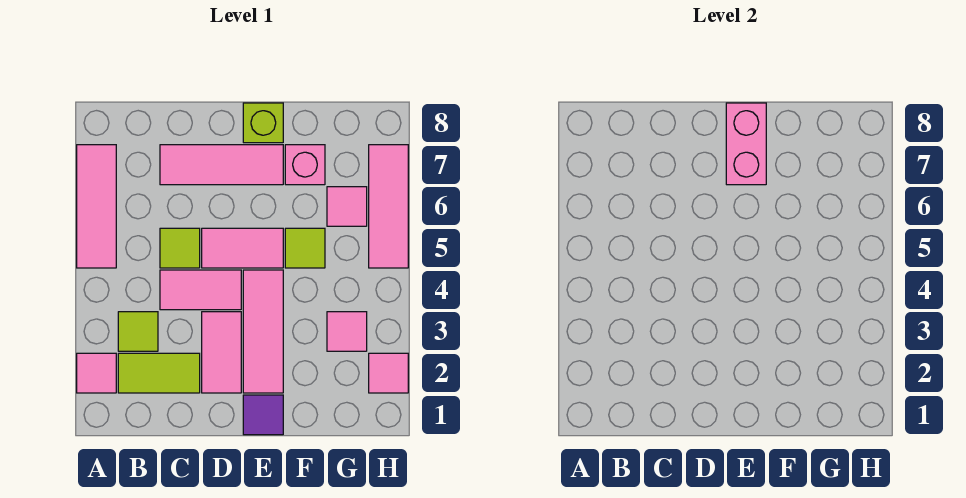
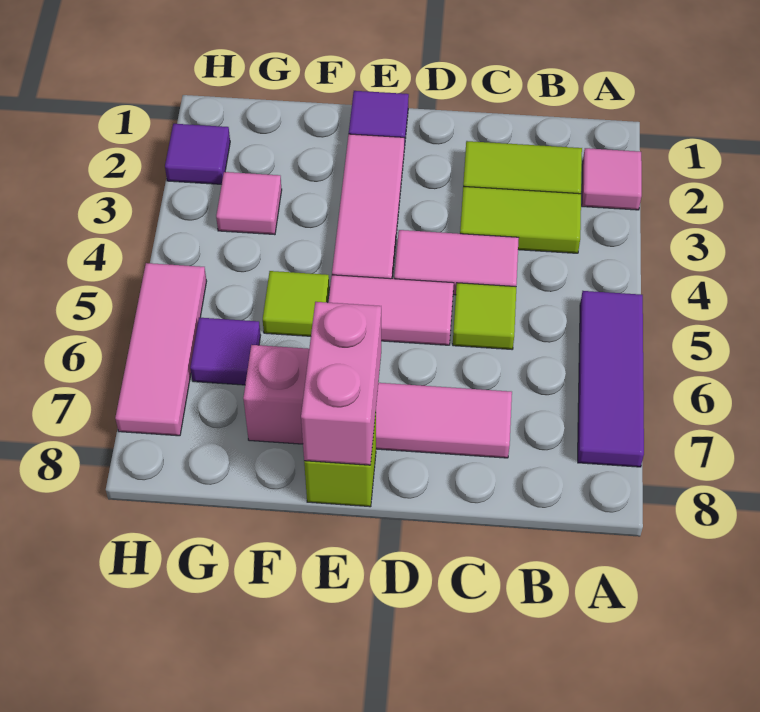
pink tile A5:A7 level 1 -> purple tile A5:A7 level 1
lime tile B3 level 1 -> lime tile B3:C3 level 1
pink tile D2:D3 level 1 -> none
pink tile G6 level 1 -> purple tile G6 level 1
pink tile H2 level 1 -> purple tile H2 level 1

